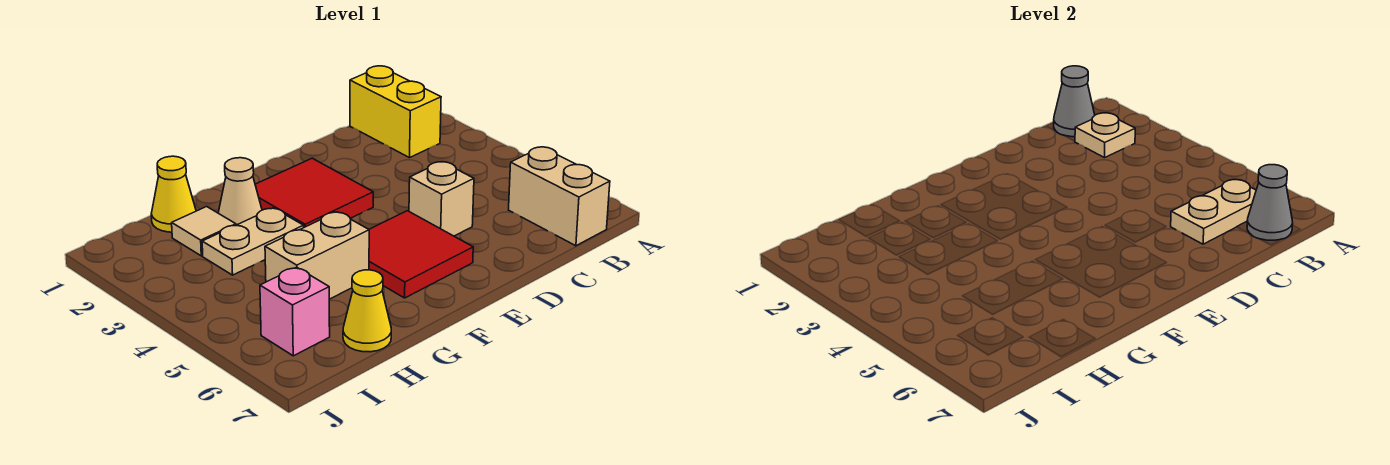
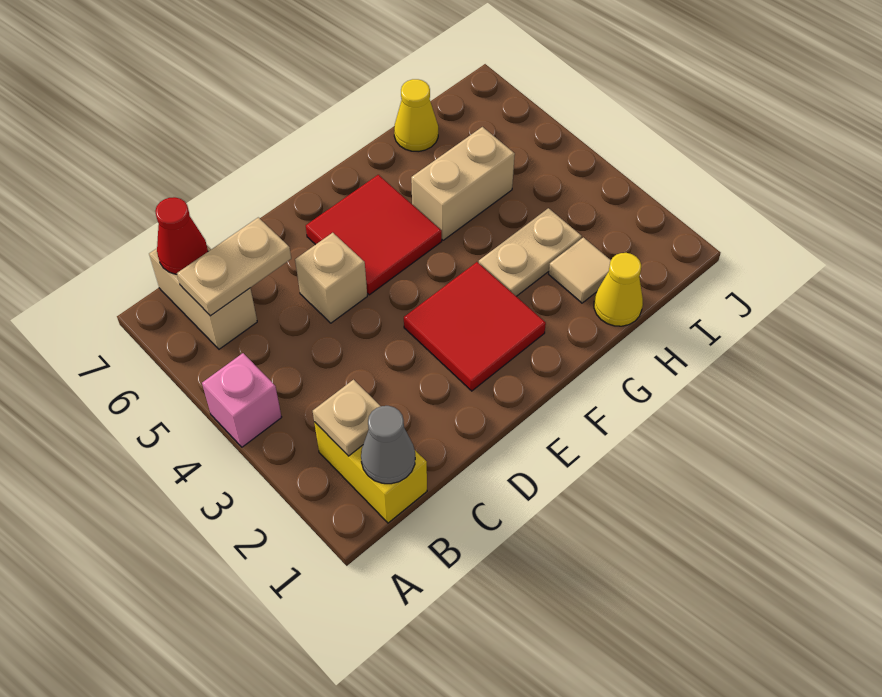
grey cone B7 level 2 -> red cone B7 level 2
tan cone G2 level 1 -> none
pink brick I6 level 1 -> pink brick A4 level 1

